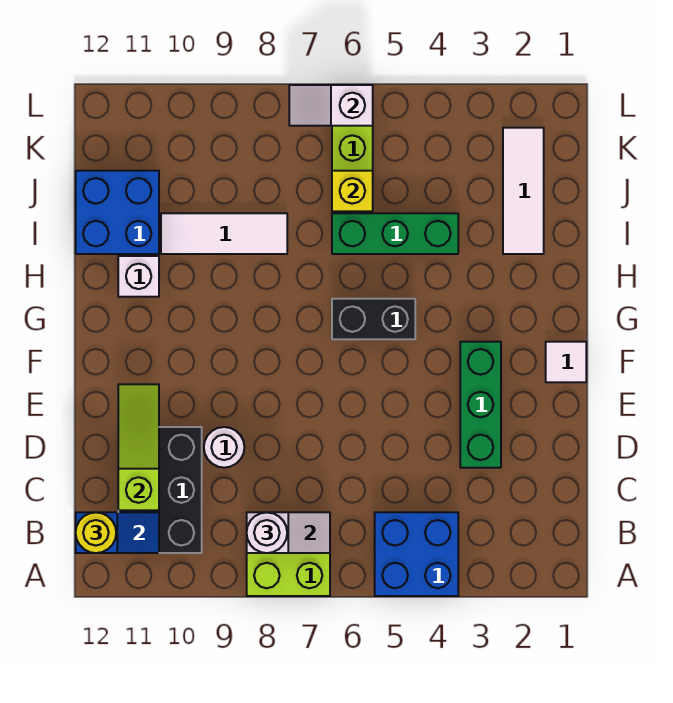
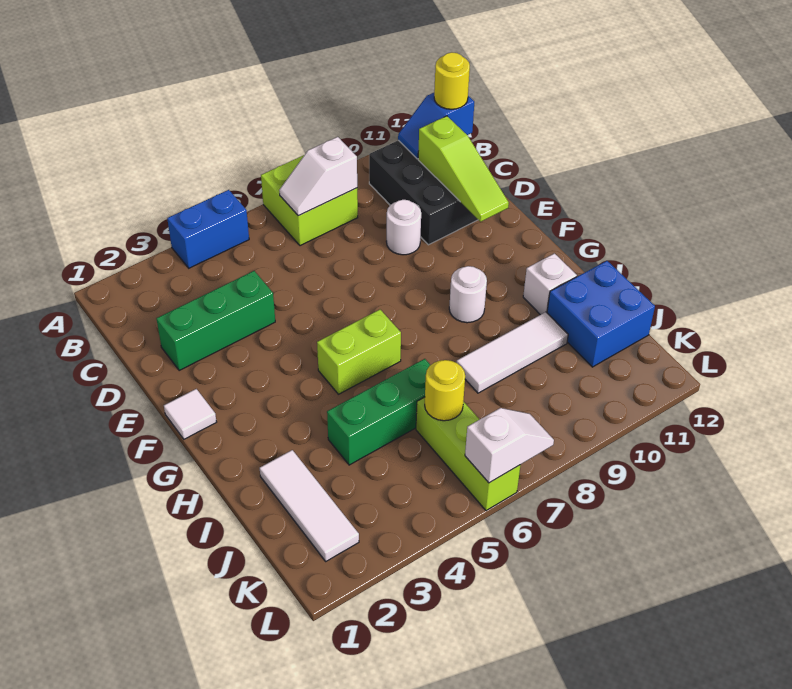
blue brick A4:B5 level 1 -> blue brick A4:A5 level 1
white round brick B8 level 3 -> white round brick G9 level 1
green brick D3:F3 level 1 -> green brick D2:D4 level 1
black brick G5:G6 level 1 -> lime brick G5:G6 level 1
yellow brick J6 level 2 -> yellow round brick J6 level 2

